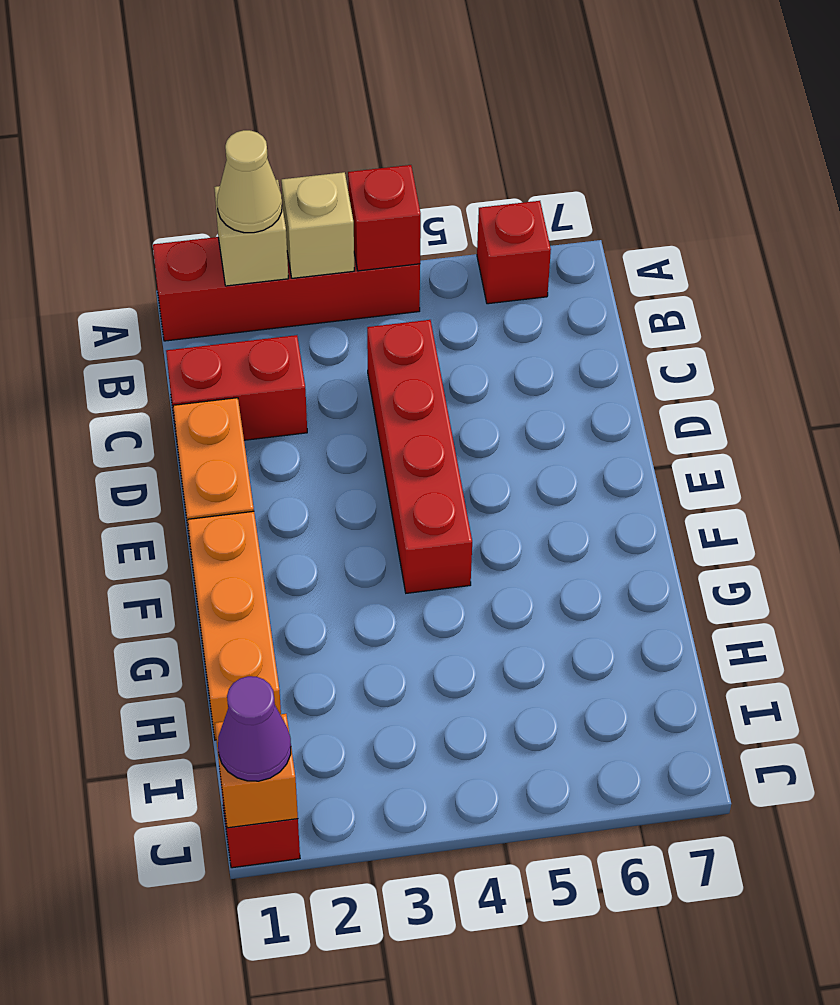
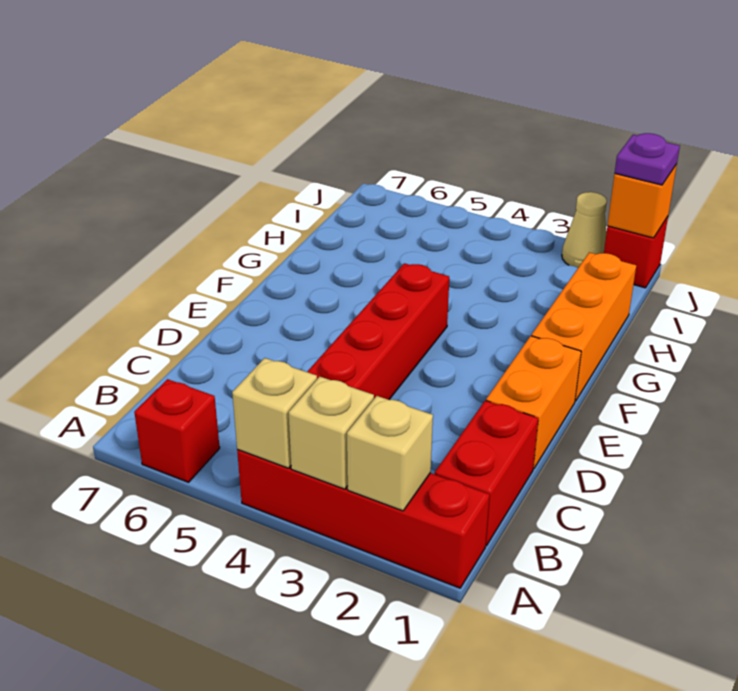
tan cone A2 level 3 -> tan cone J2 level 1
red brick A4 level 2 -> tan brick A4 level 2
red brick C1:C2 level 1 -> red brick B1:C1 level 1
purple cone J1 level 3 -> purple plate J1 level 3

